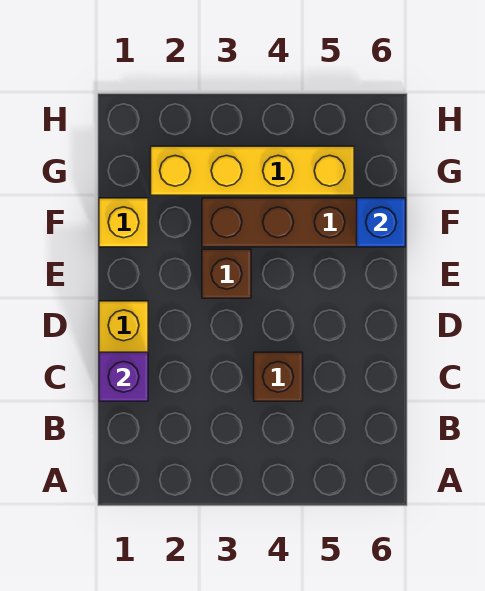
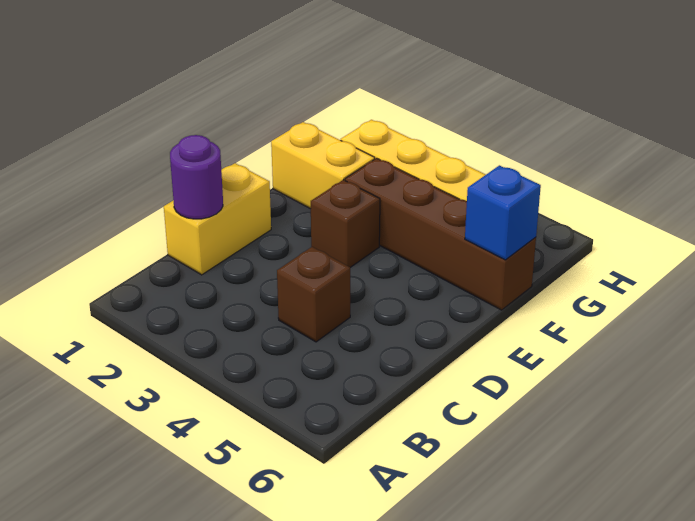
purple brick C1 level 2 -> purple round brick C1 level 2
yellow brick F1 level 1 -> yellow brick F1:F2 level 1

